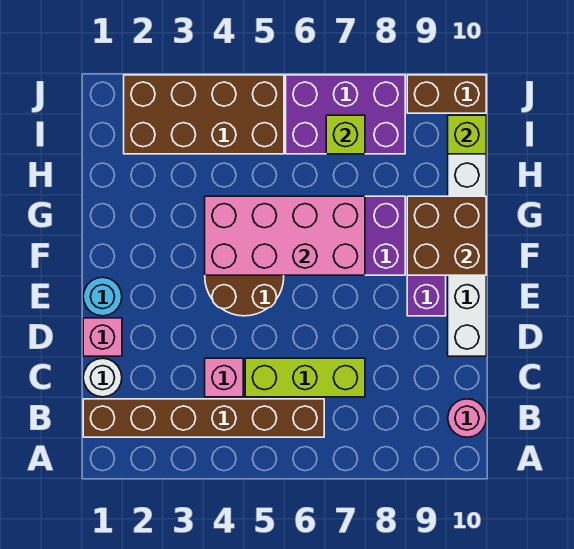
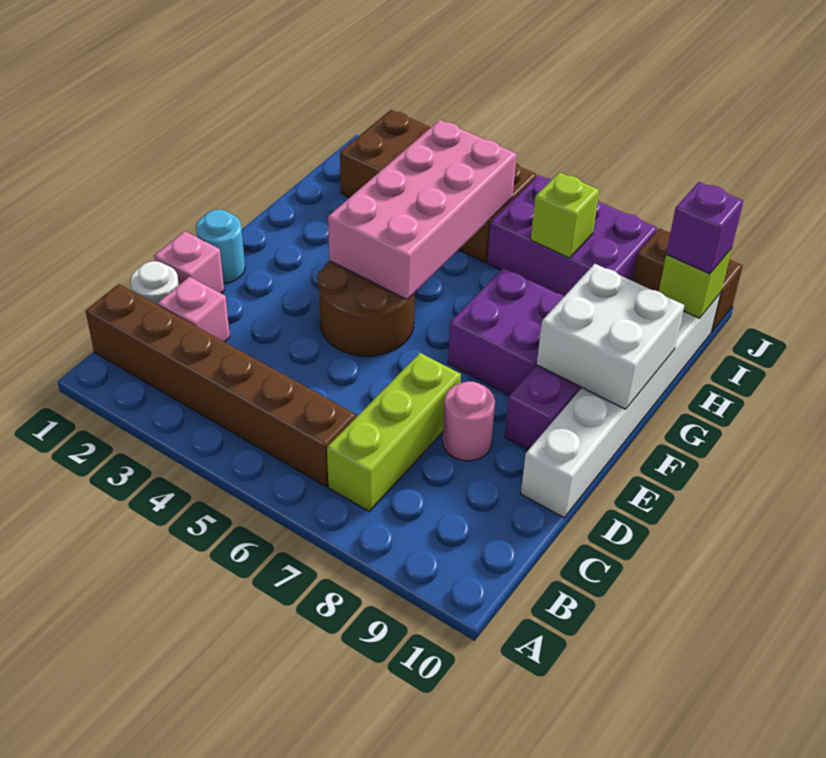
pink round brick B10 level 1 -> pink round brick D8 level 1
pink brick C4 level 1 -> pink brick C2 level 1
lime brick C5:C7 level 1 -> lime brick B7:D7 level 1
pink brick F4:G7 level 2 -> pink brick F4:I5 level 2
brown brick F9:G10 level 2 -> white brick F9:G10 level 2
none -> purple brick I10 level 3

